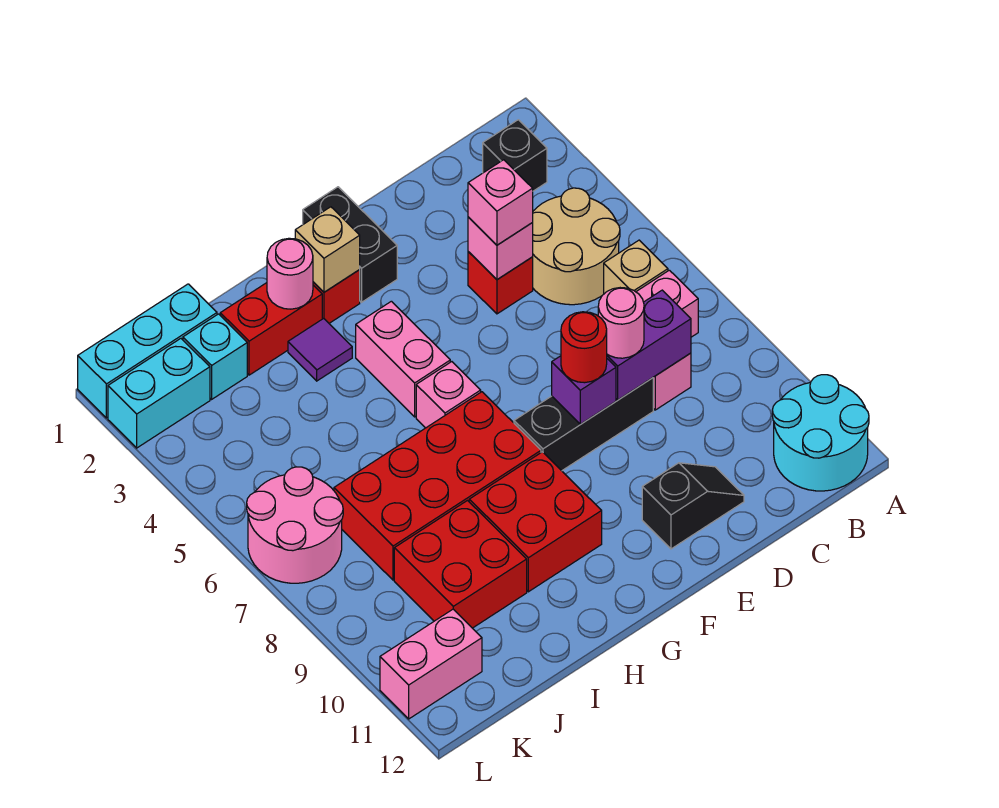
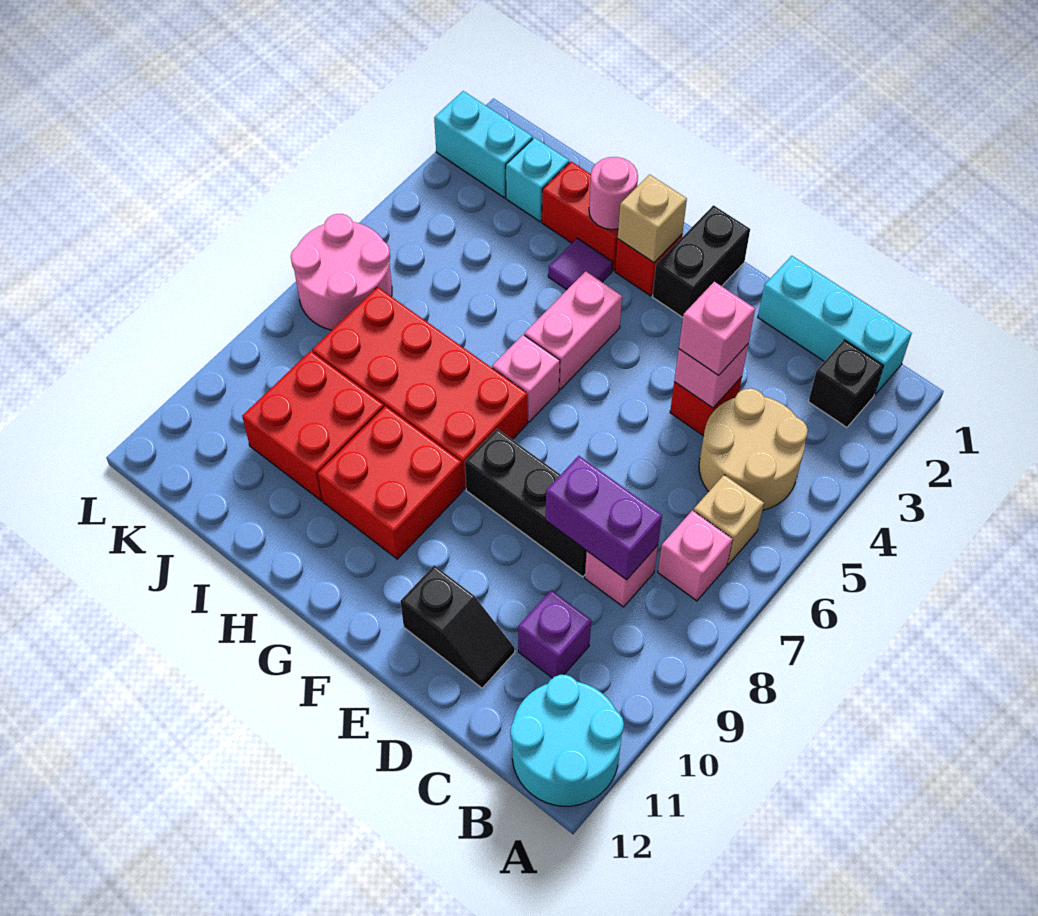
pink round brick D8 level 3 -> none
purple brick E8 level 2 -> purple brick C10 level 1
red round brick E8 level 3 -> none
cyan brick J1:L1 level 1 -> cyan brick B1:D1 level 1
pink brick K11:L11 level 1 -> none

